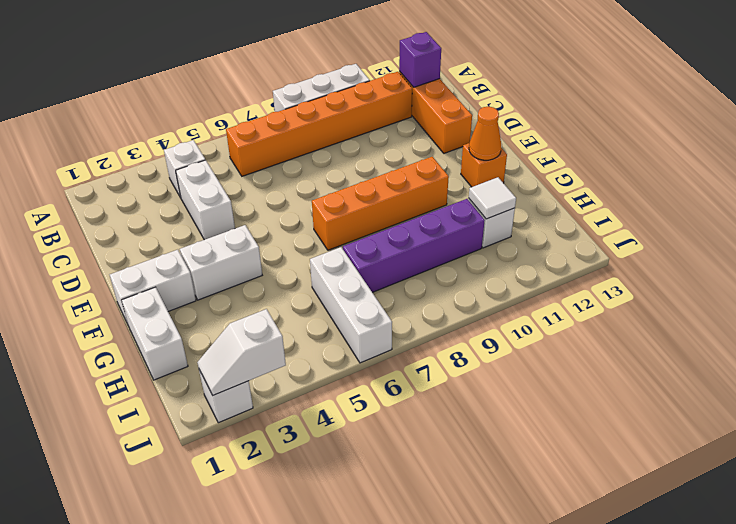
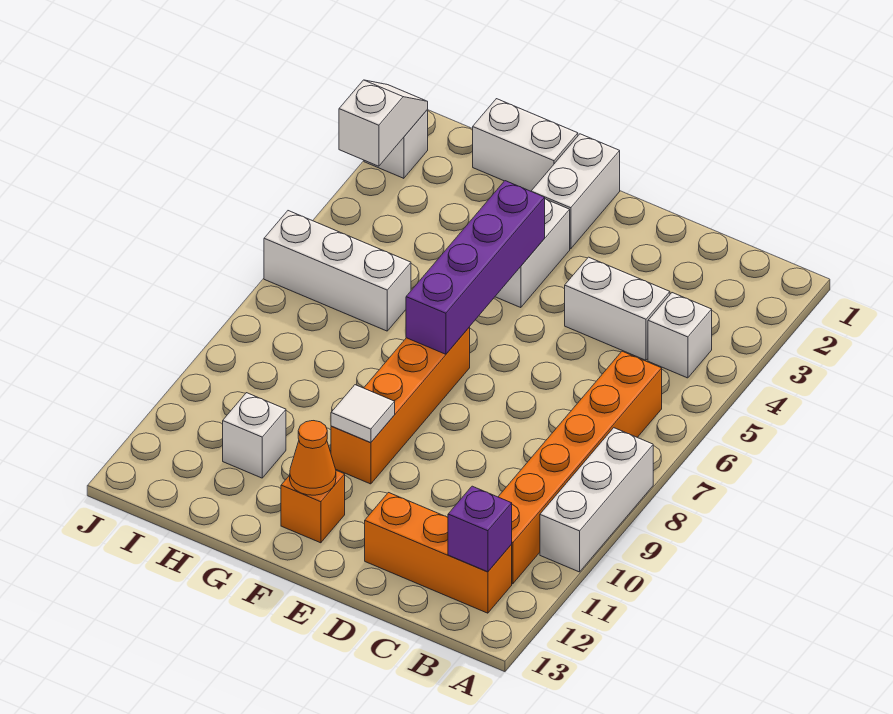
purple brick H7:H10 level 1 -> purple brick F4:F7 level 2
white tile H11 level 2 -> white tile F10 level 2

